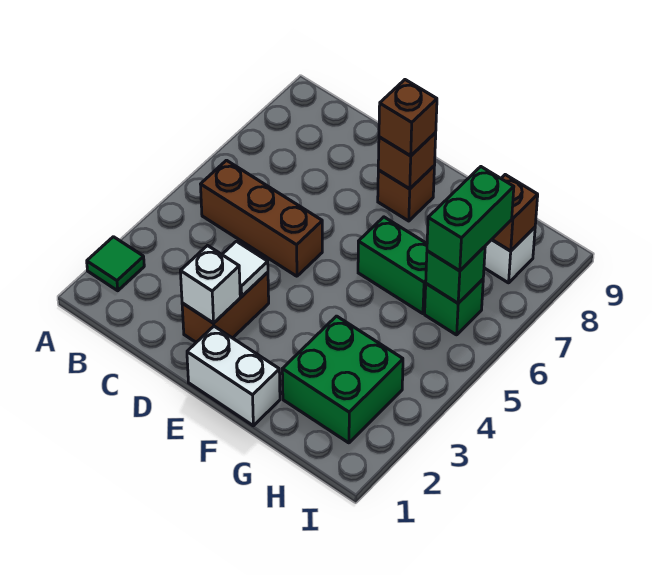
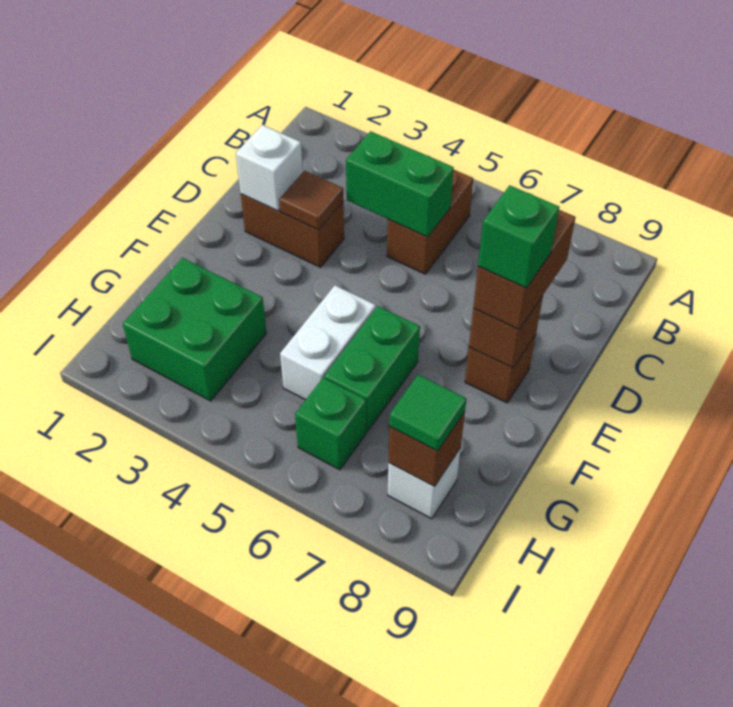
green tile A2 level 1 -> green tile H8 level 3
brown brick B5:D5 level 1 -> brown brick B5:C5 level 1
white tile D3 level 2 -> brown tile D3 level 2
white brick E1:F1 level 1 -> white brick F5:G5 level 1
brown brick E8 level 3 -> brown brick D8:E8 level 3
green brick H6 level 2 -> green brick E8 level 4
green brick H6:H7 level 3 -> green brick C4:C5 level 2

